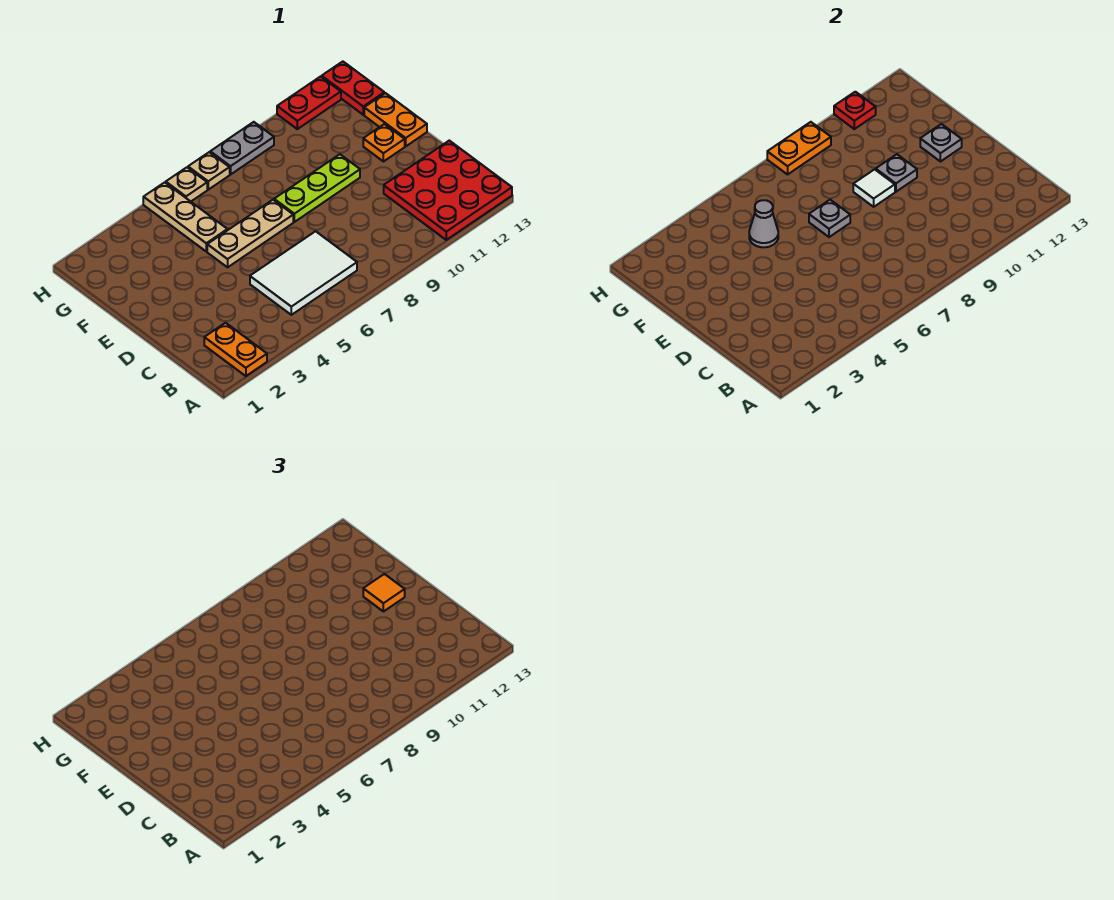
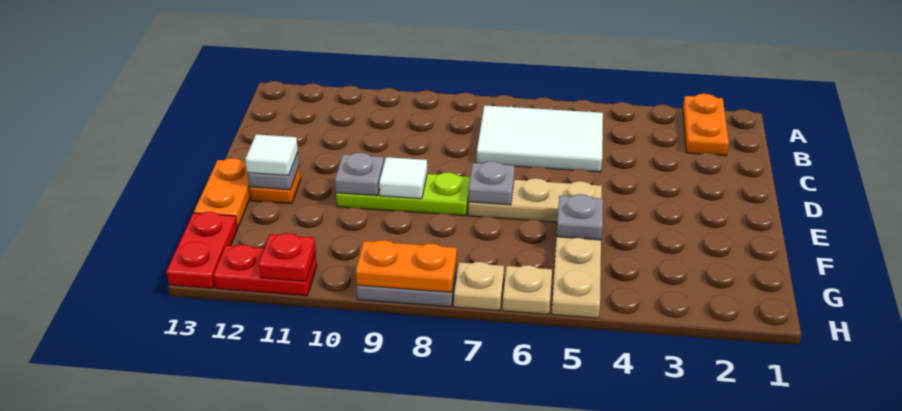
red plate A11:C13 level 1 -> none
orange tile E12 level 3 -> white tile E12 level 3
grey cone F5 level 2 -> grey plate F5 level 2

